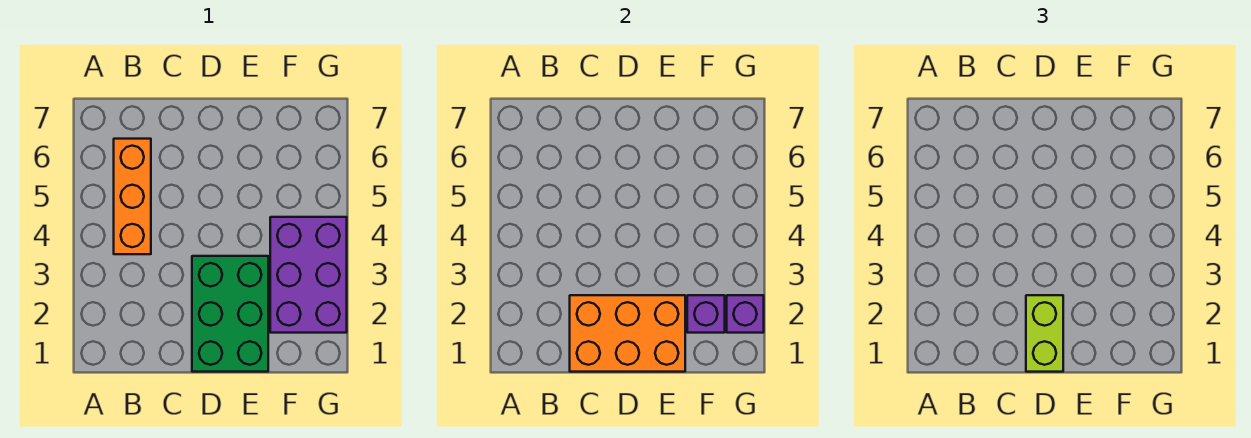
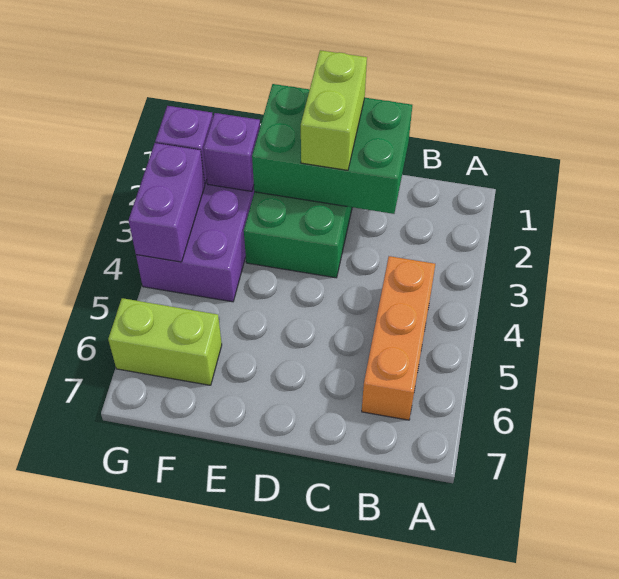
orange brick C1:E2 level 2 -> green brick C1:E2 level 2
none -> lime brick F6:G6 level 1
none -> purple brick G3:G4 level 2

